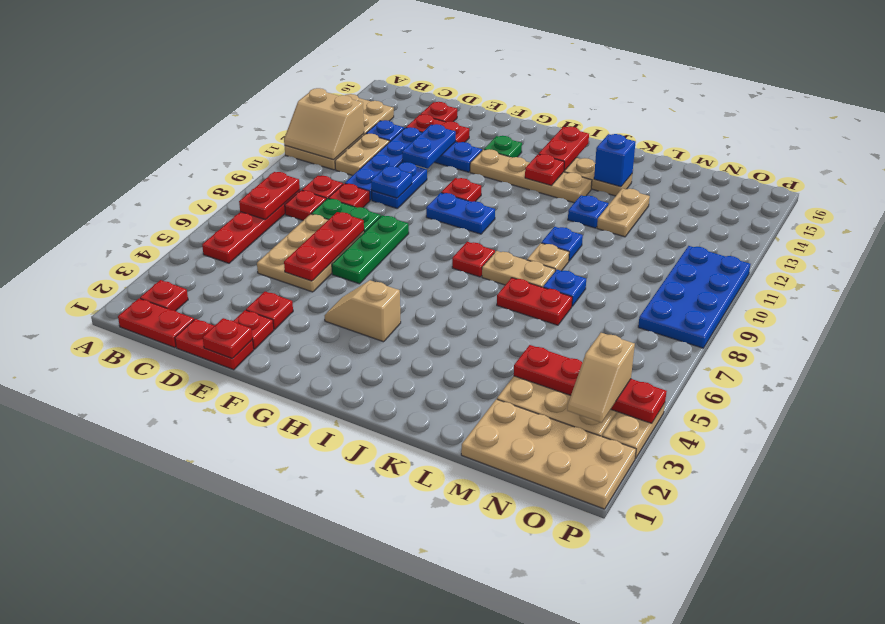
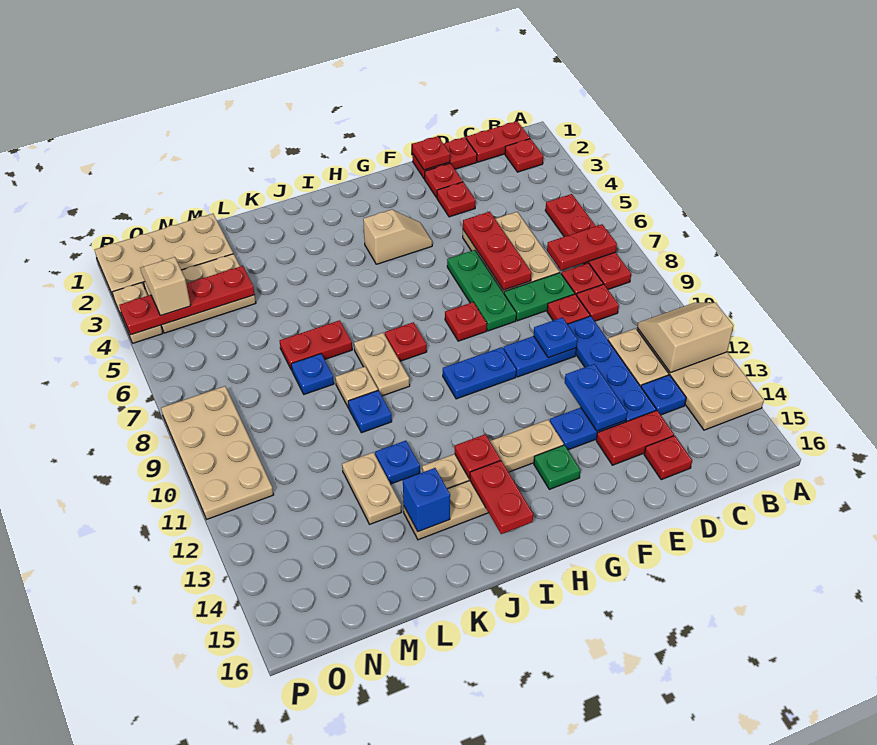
red plate B7:B8 level 2 -> red plate B7:C7 level 2
blue plate E10:E11 level 1 -> blue plate E10:F10 level 1
red plate G11 level 1 -> red plate G8 level 1
tan plate J8:K8 level 1 -> tan plate J8:J9 level 1
blue plate O8:P11 level 1 -> tan plate O8:P11 level 1

